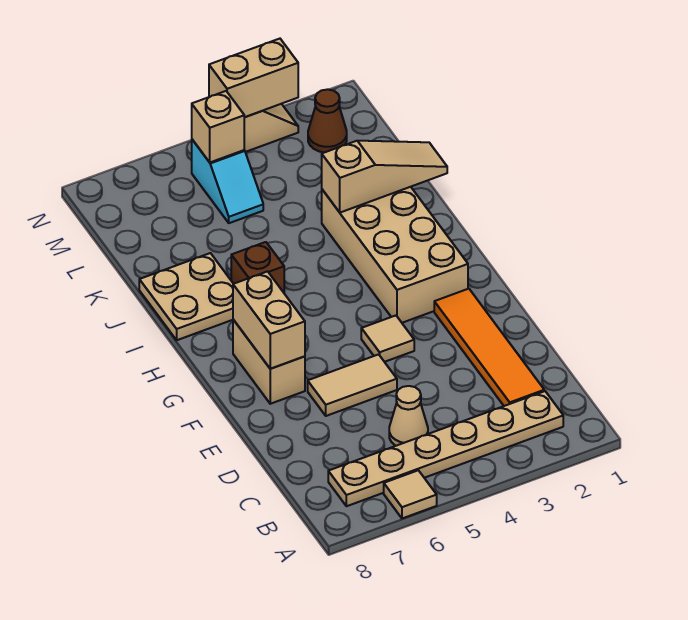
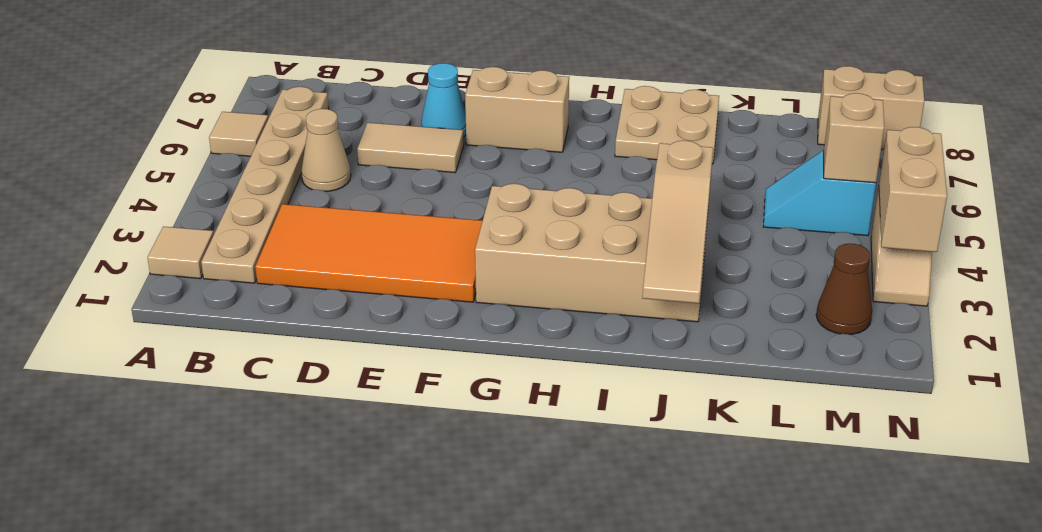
orange tile C2:F2 level 1 -> orange tile C2:F3 level 1
tan tile E5:E6 level 1 -> tan tile D6:E6 level 1
none -> cyan cone E7 level 1
tan tile F4 level 1 -> tan tile A2 level 1
tan brick F7:G7 level 2 -> tan brick M8:N8 level 1
brown brick I6 level 1 -> none

